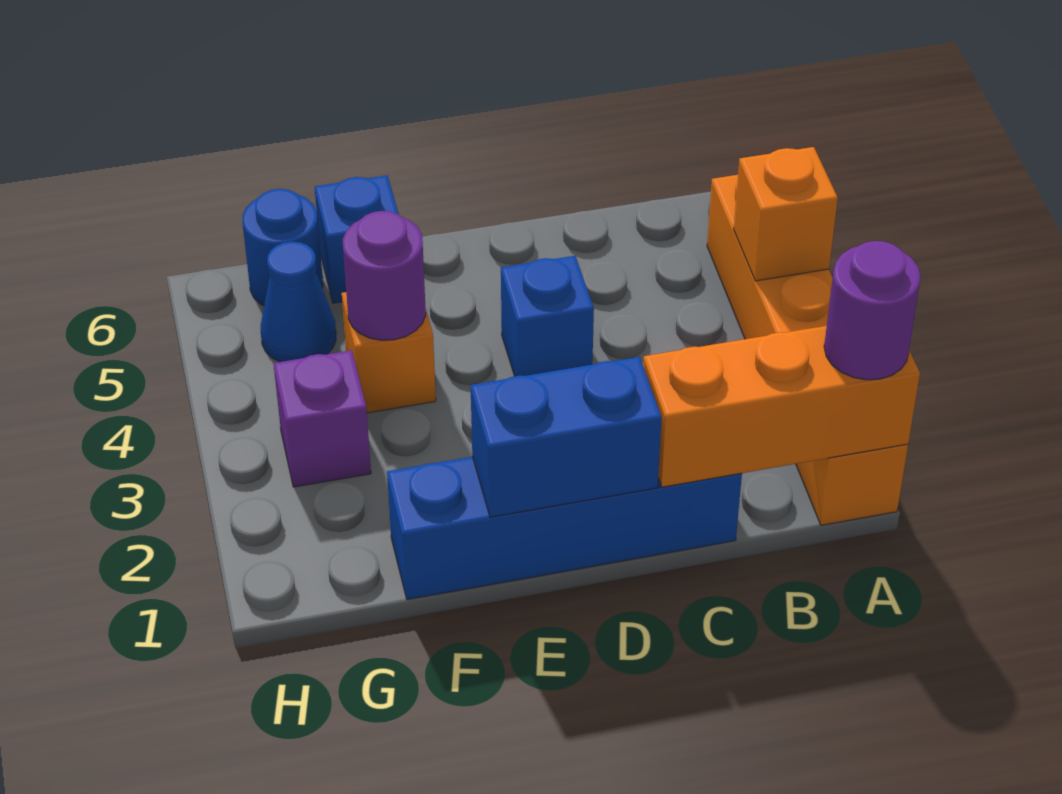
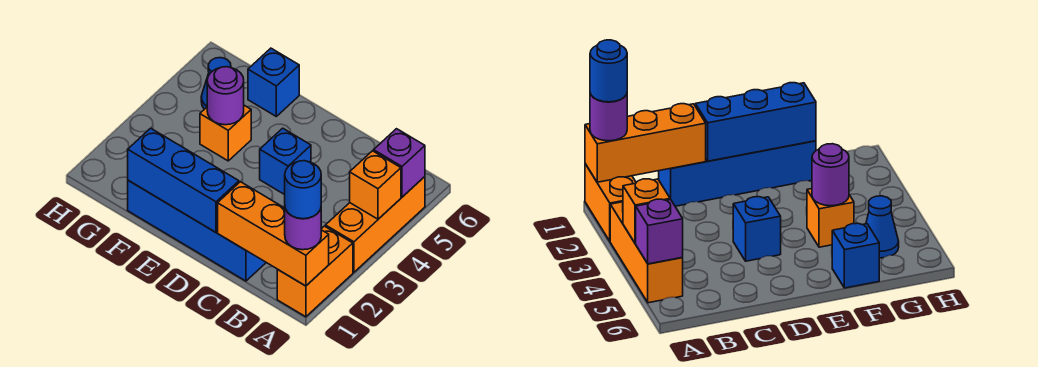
blue brick D1:E1 level 2 -> blue brick D1:F1 level 2
purple brick G3 level 1 -> purple brick A5 level 2
blue round brick G6 level 1 -> blue round brick A1 level 4

